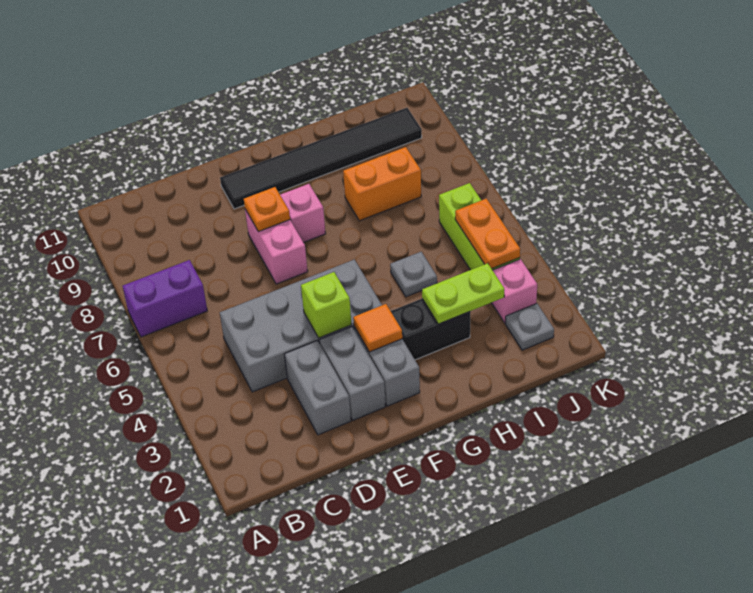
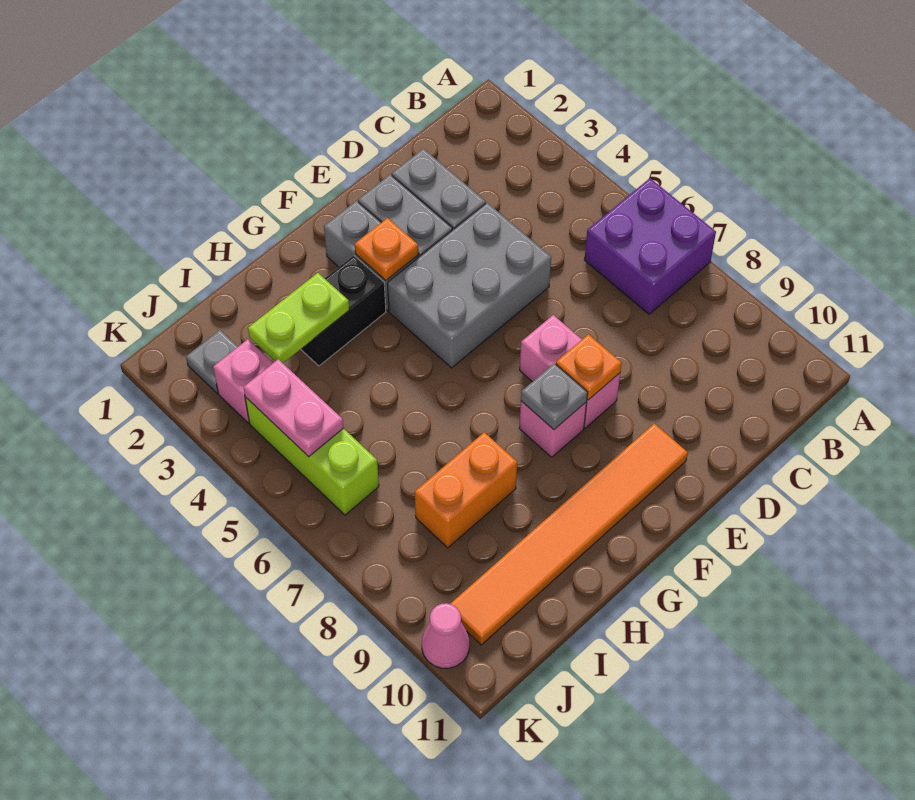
purple brick A7:B7 level 1 -> purple brick A6:B7 level 1
grey brick C4:F5 level 1 -> grey brick D4:F5 level 1
lime brick E4 level 2 -> none
black tile E10:J10 level 1 -> orange tile E10:J10 level 1
orange tile F3 level 2 -> orange plate F3 level 2
grey plate H5 level 1 -> grey plate F8 level 2
orange plate J4:J5 level 2 -> pink plate J4:J5 level 2
none -> pink cone K10 level 1

